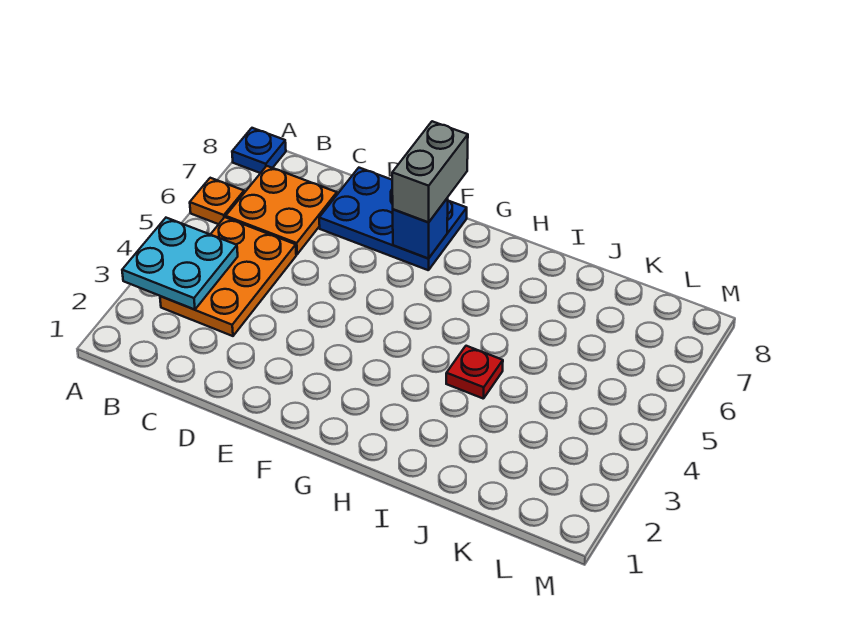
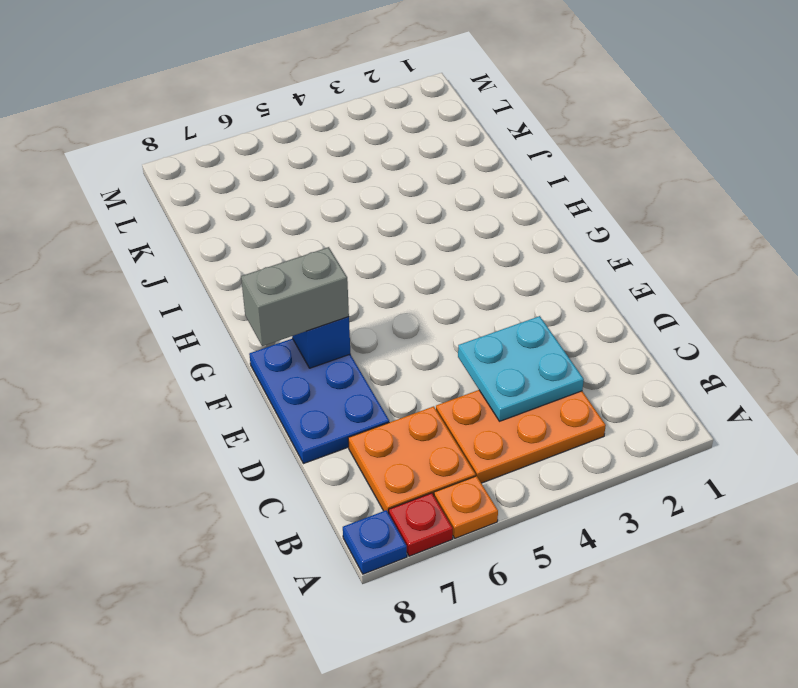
cyan plate A3:B4 level 2 -> cyan plate C3:D4 level 2
red plate I4 level 1 -> red plate A7 level 1

